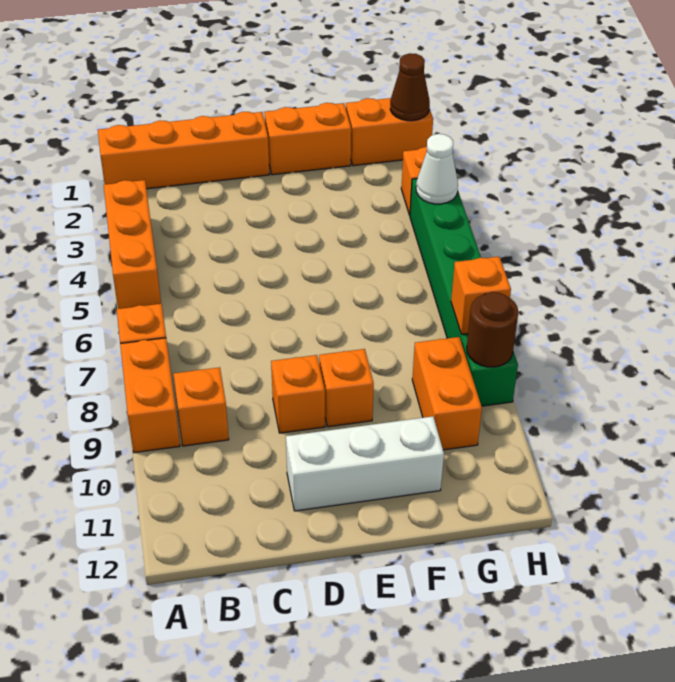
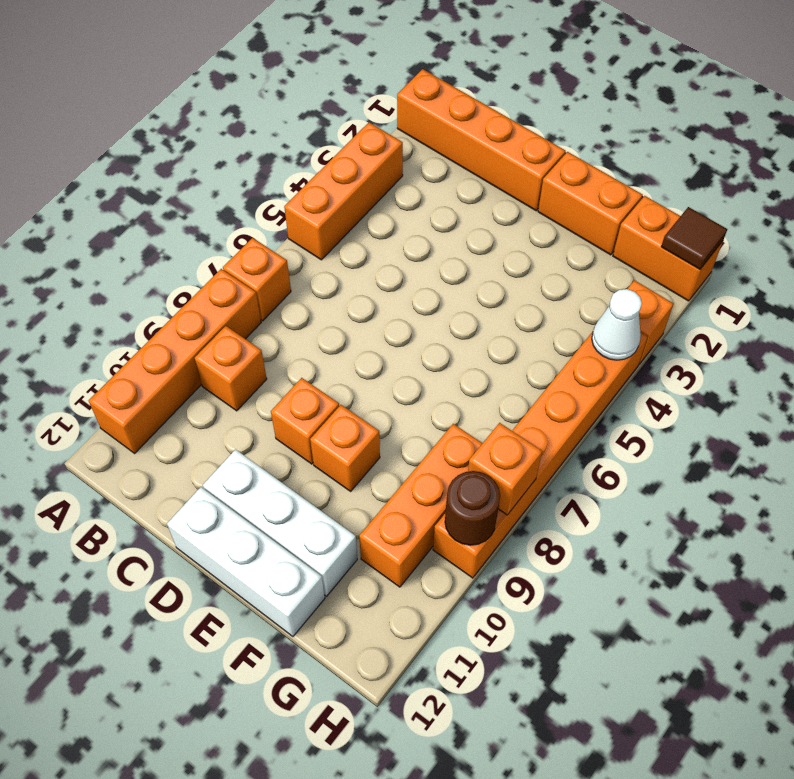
orange brick A8:A9 level 1 -> orange brick A8:A11 level 1
none -> white brick D12:F12 level 1
orange brick G9:G10 level 1 -> orange brick G8:G10 level 1
brown cone H1 level 2 -> brown tile H1 level 2
green brick H4:H9 level 1 -> orange brick H4:H9 level 1

